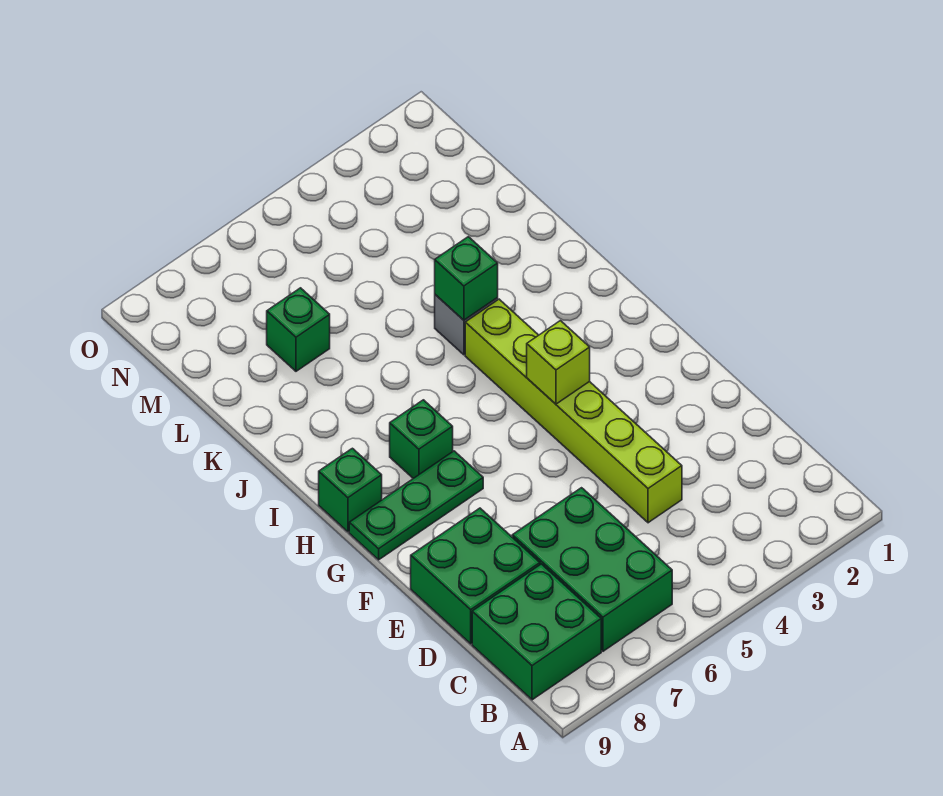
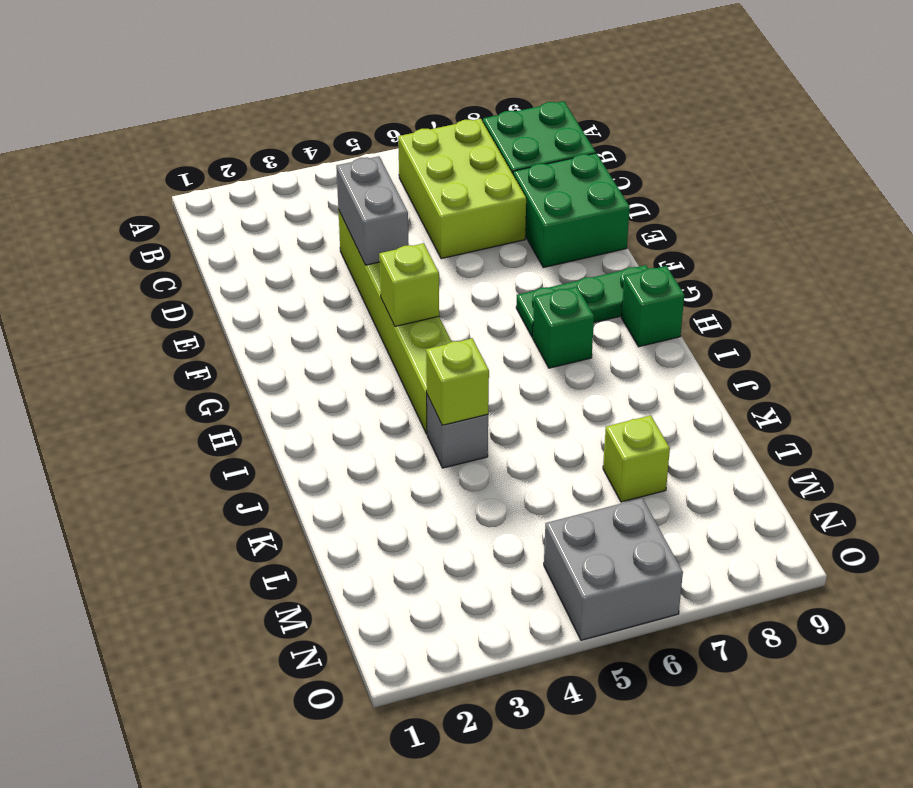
green brick B6:D7 level 1 -> lime brick B6:D7 level 1
none -> grey brick D4:E4 level 2
green brick J4 level 2 -> lime brick J4 level 2
green brick L7 level 1 -> lime brick L7 level 1
none -> grey brick N5:O6 level 1

